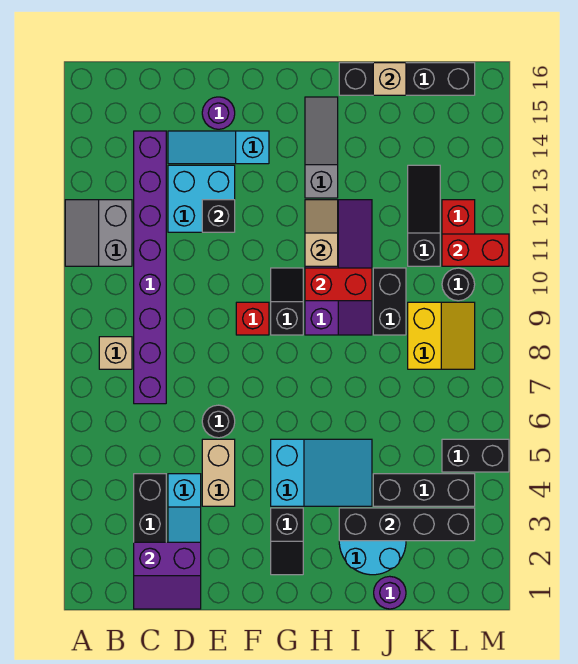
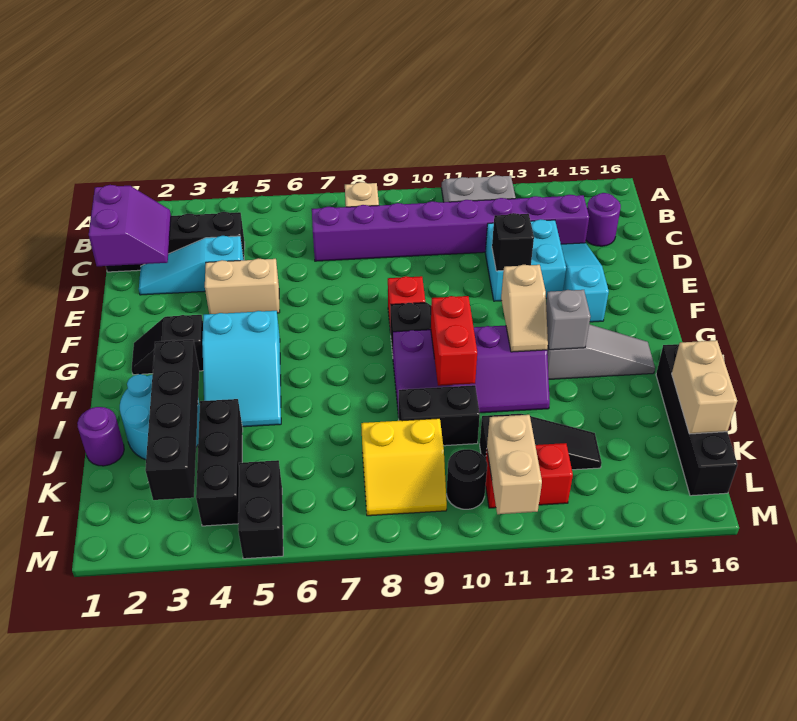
purple slope C1:D2 level 2 top 2 -> purple slope C1:D2 level 2 top 1
black round brick E6 level 1 -> none
purple round brick E15 level 1 -> purple round brick C15 level 1
tan slope H11:H12 level 2 top 11 -> tan slope G12:H12 level 2 top G
none -> grey brick H13 level 2
tan brick J16 level 2 -> tan brick J16:K16 level 2
red brick L11:M11 level 2 -> tan brick L11:M11 level 2

